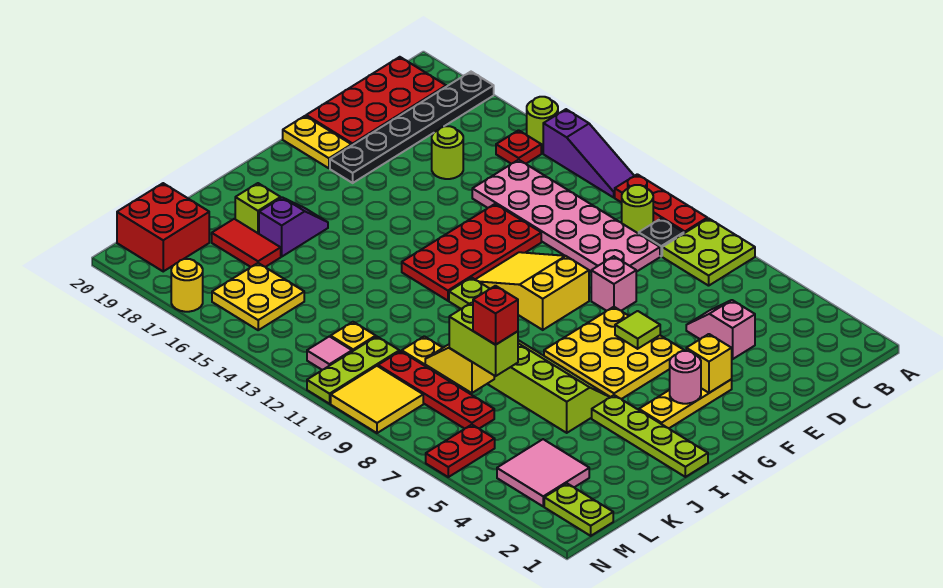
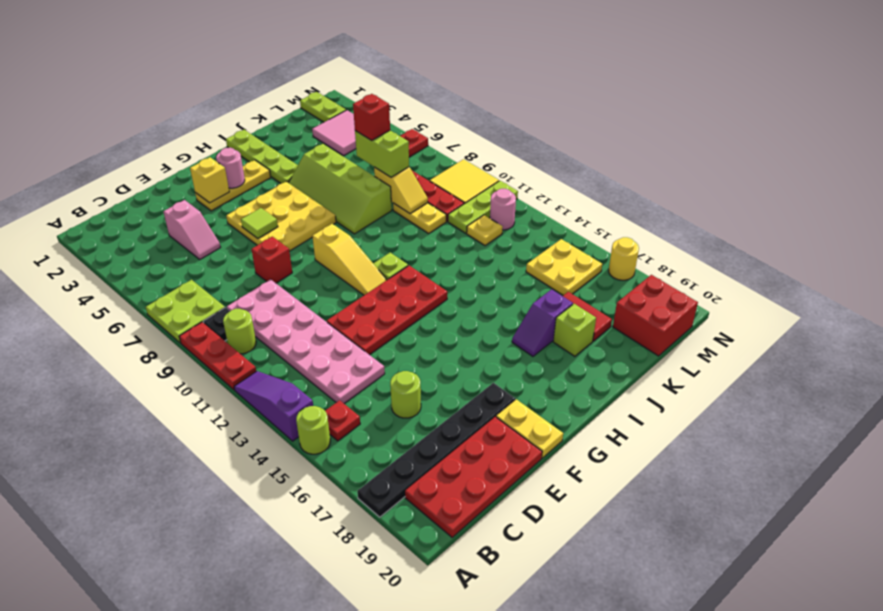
pink brick E8 level 1 -> red brick E8 level 1
yellow slope F9:G11 level 1 top 9 -> yellow slope G9:G11 level 1 top 9
pink tile M12 level 1 -> pink round brick M12 level 1

